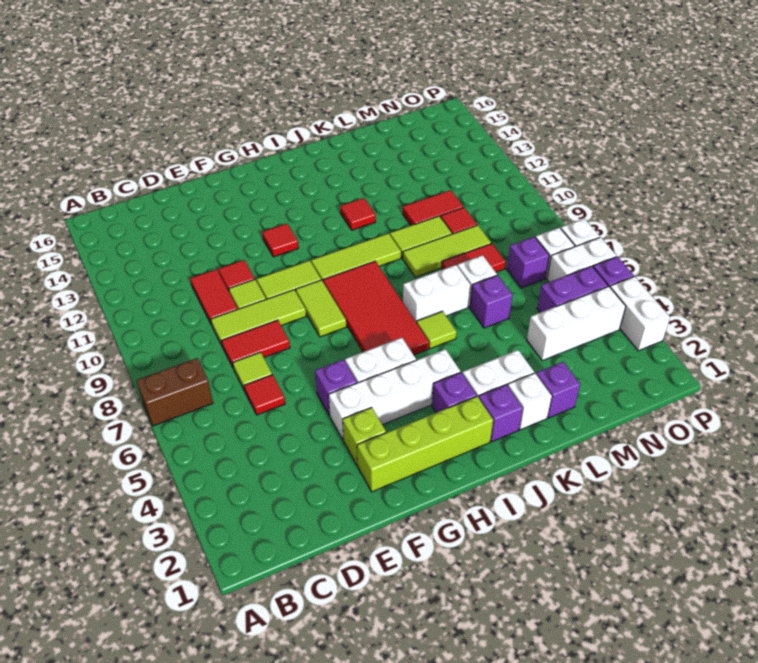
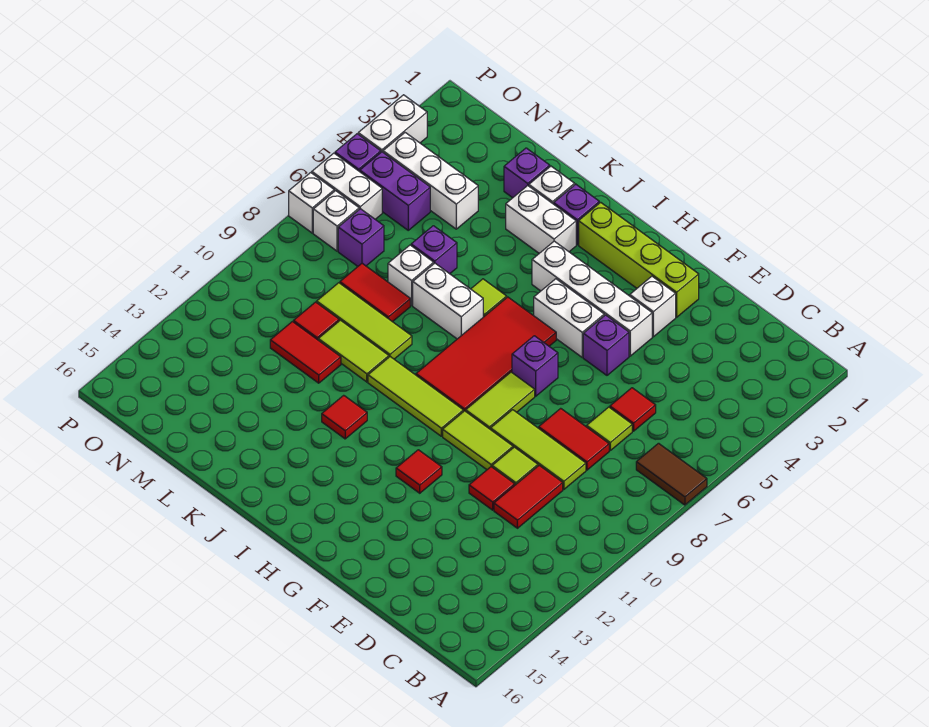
brown brick A7:B7 level 1 -> brown tile A7:B7 level 1
lime brick F3 level 1 -> white brick F3 level 1
purple brick I3 level 1 -> purple brick G7 level 1

